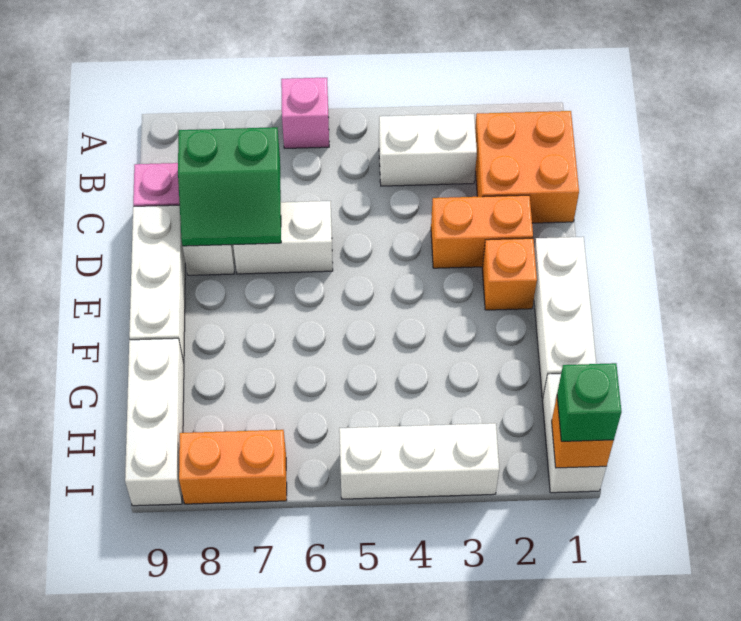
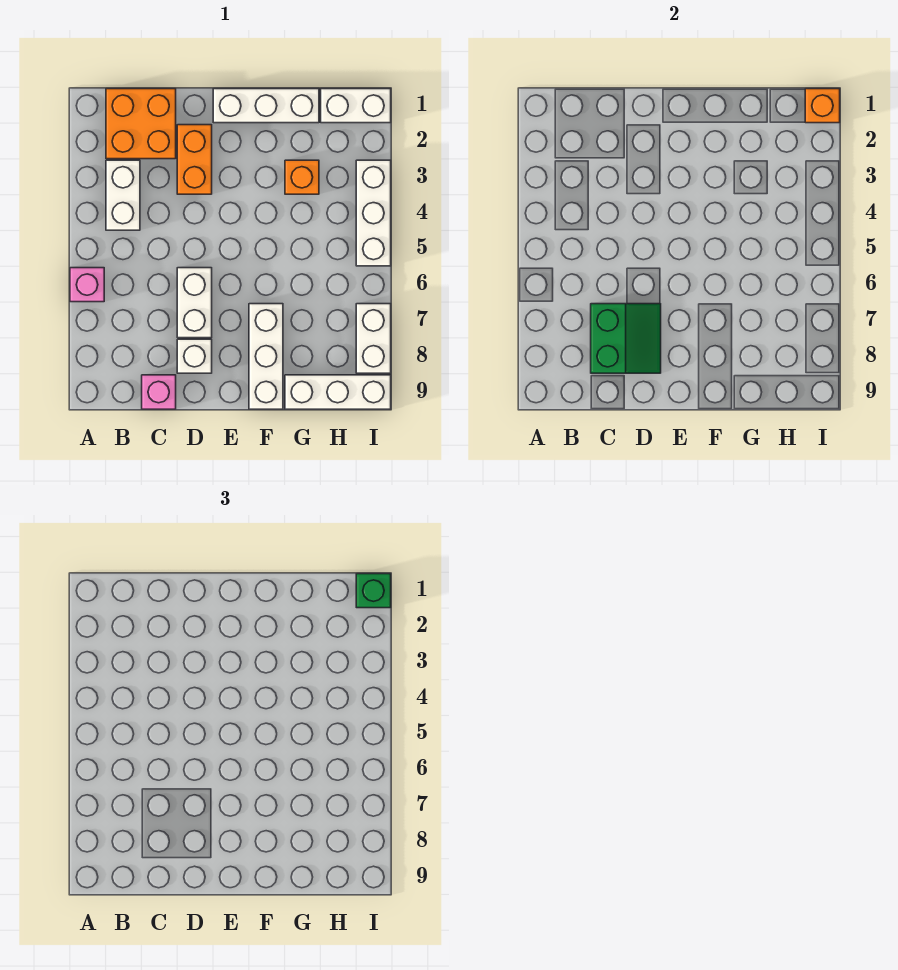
white brick D9:F9 level 1 -> white brick F7:F9 level 1
orange brick E2 level 1 -> orange brick G3 level 1
orange brick I7:I8 level 1 -> white brick I7:I8 level 1

